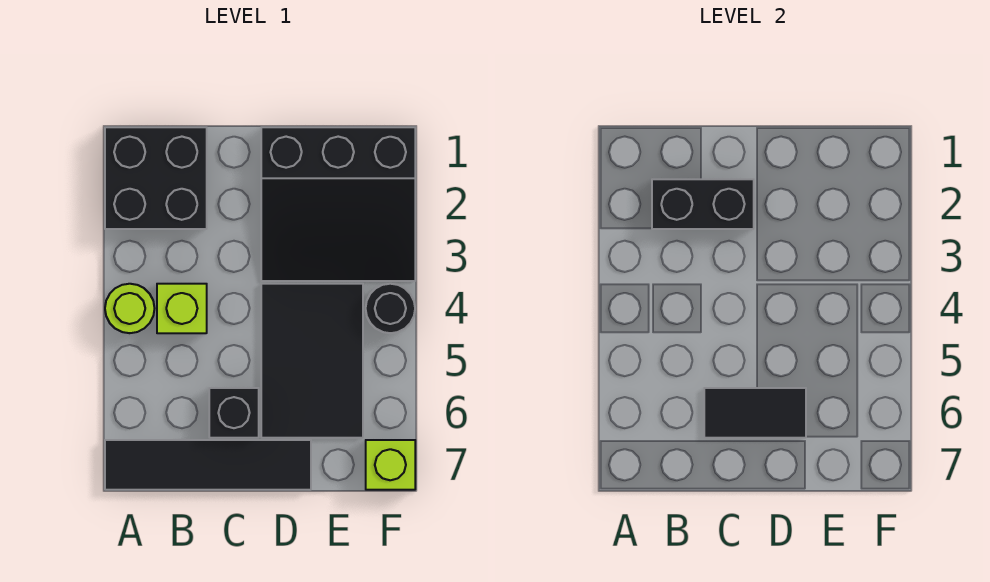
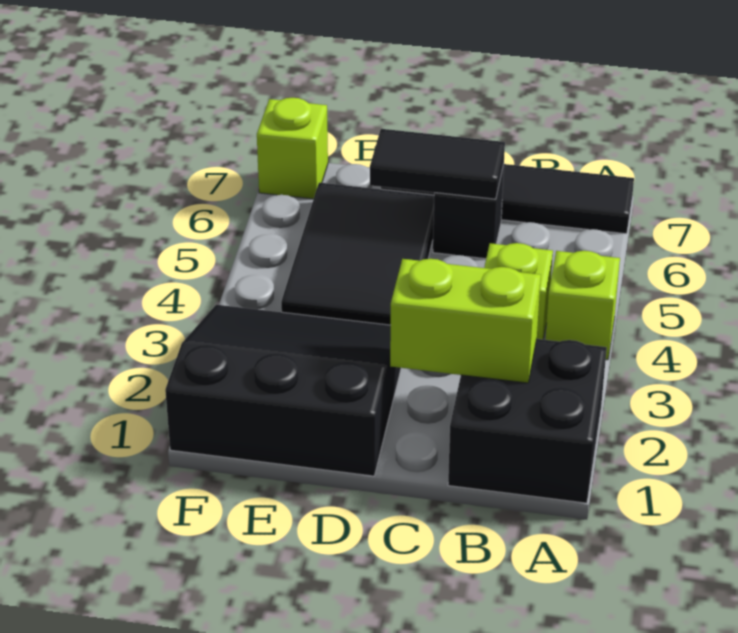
lime round brick A4 level 1 -> lime brick A4 level 1
black brick B2:C2 level 2 -> lime brick B2:C2 level 2
black round brick F4 level 1 -> none

